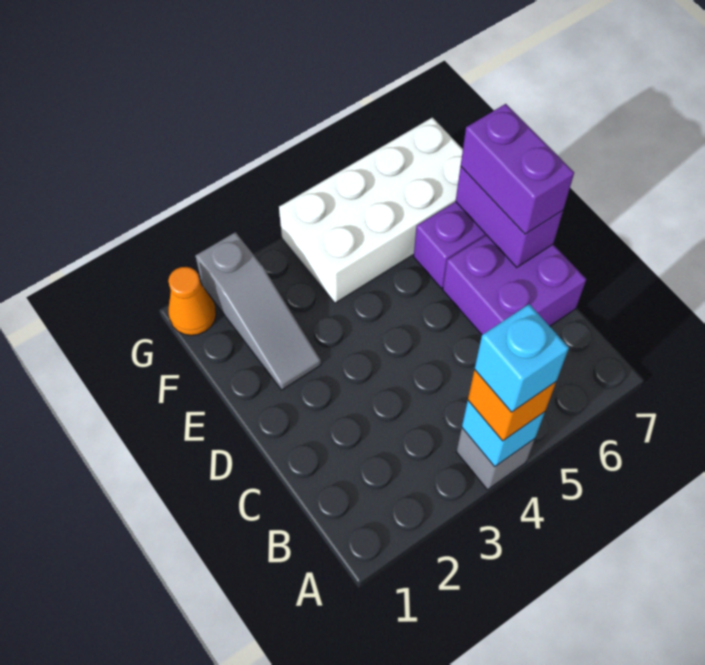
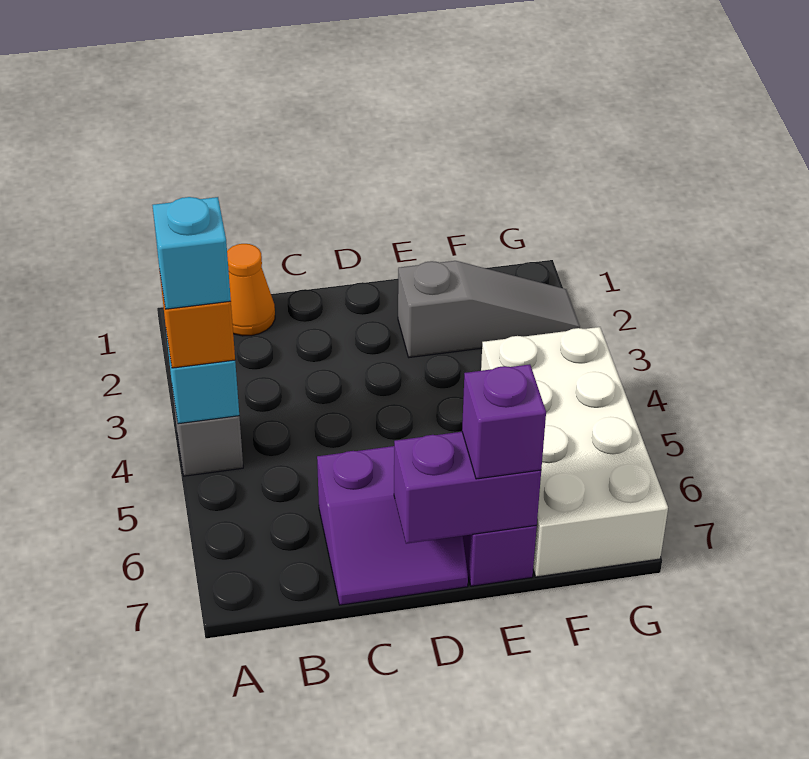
purple brick C6:D7 level 1 -> purple slope C6:D7 level 1 top 6
purple brick D7:E7 level 3 -> purple brick E7 level 3
grey slope E2:G2 level 1 top G -> grey slope E2:G2 level 1 top E
orange cone G1 level 1 -> orange cone B1 level 1

